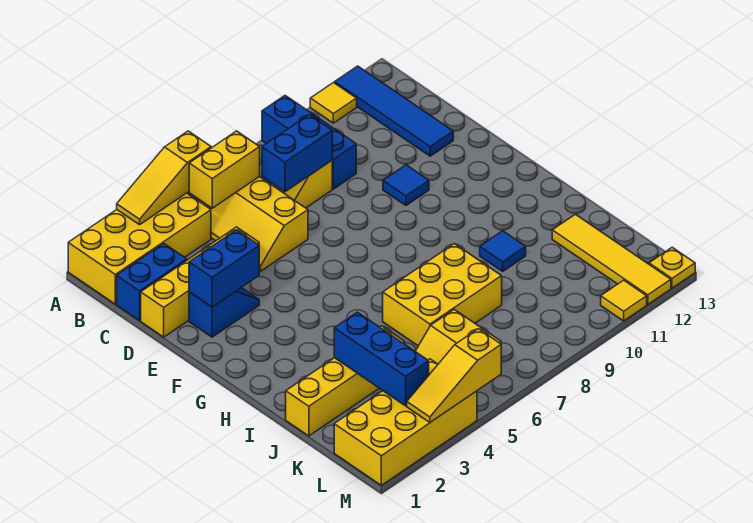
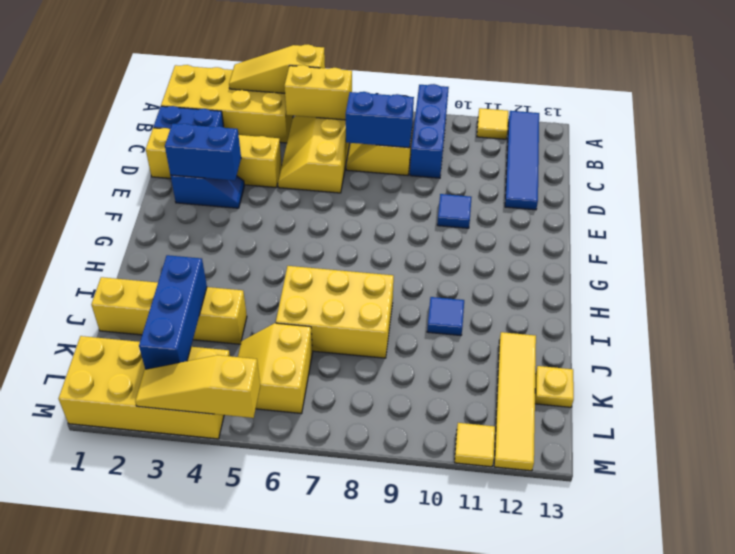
yellow plate M13 level 1 -> yellow plate K13 level 1

